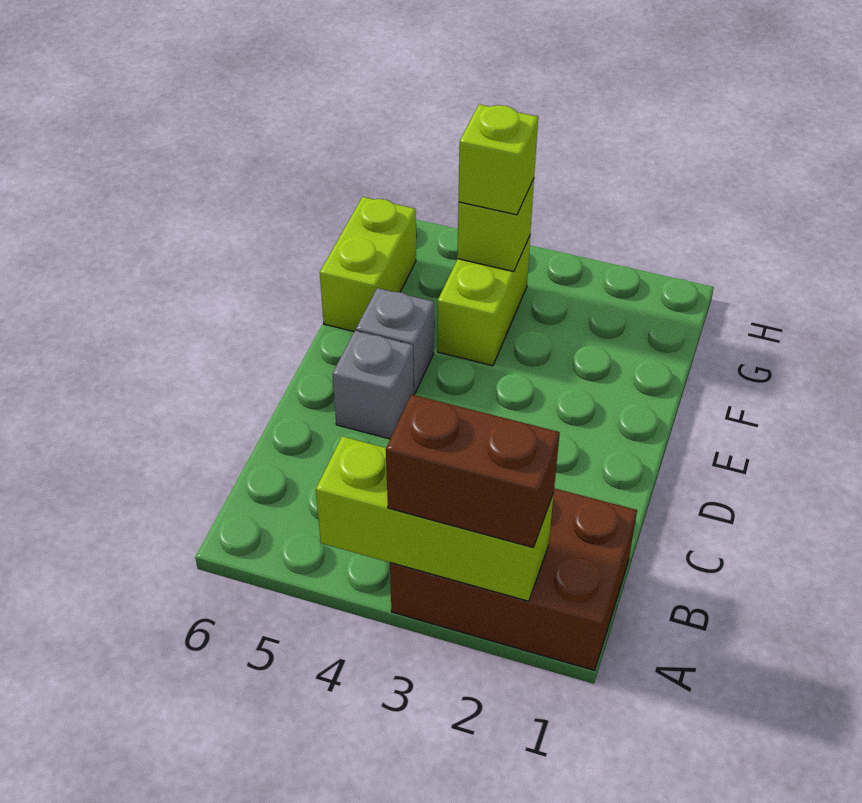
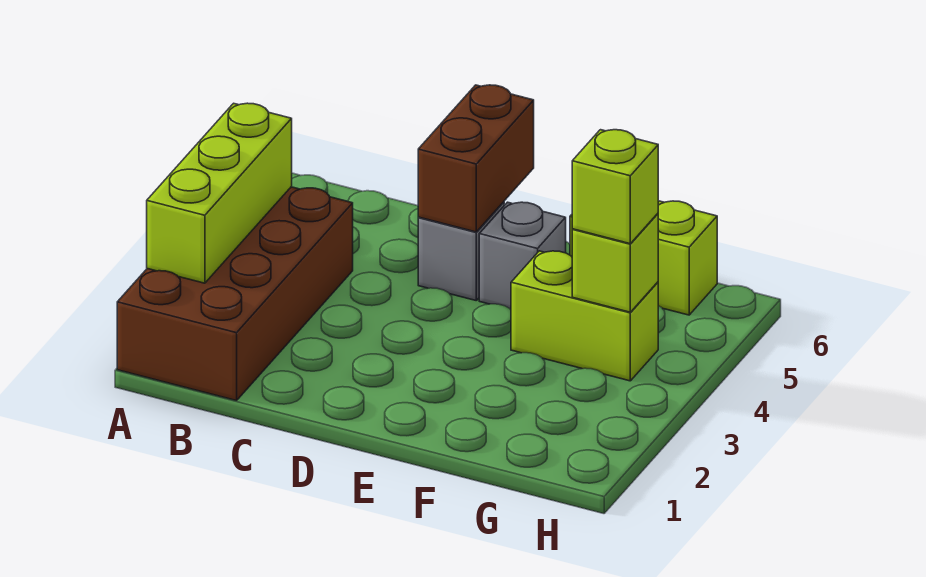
brown brick A1:B3 level 1 -> brown brick A1:B4 level 1
brown brick A2:A3 level 3 -> brown brick D5:D6 level 2

